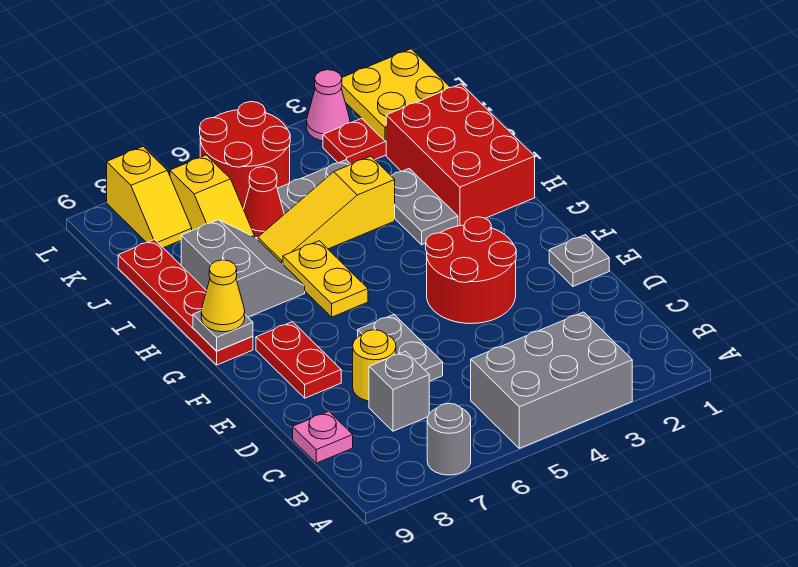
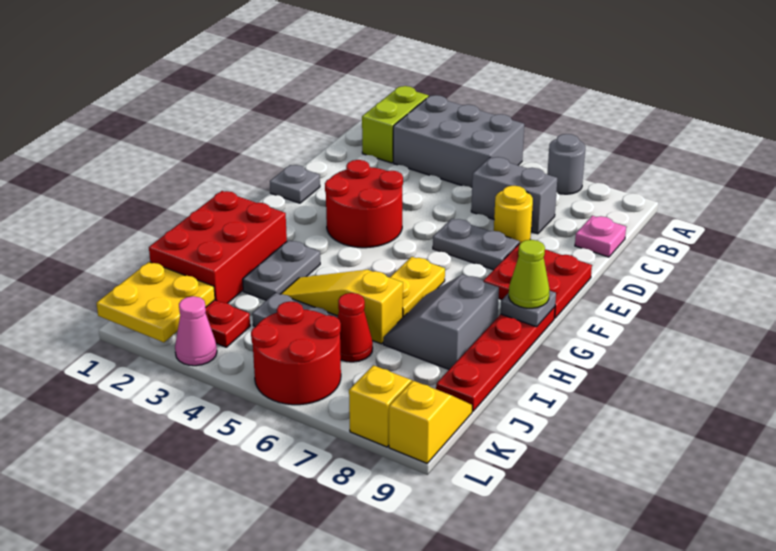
none -> lime brick A2:B2 level 1
grey brick C7 level 1 -> grey brick C6:C7 level 1
grey plate D6:E6 level 1 -> grey plate E6:E7 level 1
red plate E8:F8 level 1 -> red plate E8:F9 level 1
yellow cone G9 level 3 -> lime cone G9 level 3
yellow slope I4:I6 level 1 top 4 -> yellow slope I4:I6 level 1 top 6
yellow slope J7:K7 level 1 top K -> yellow slope K9:L9 level 1 top L

